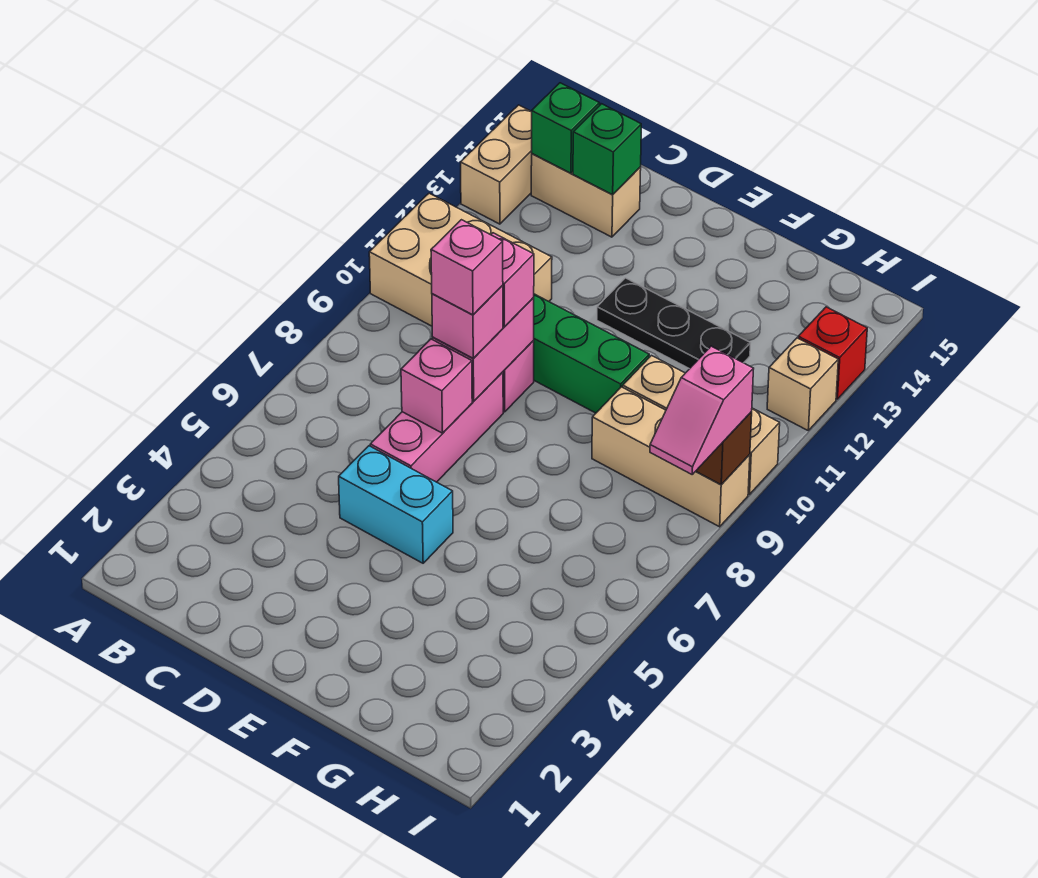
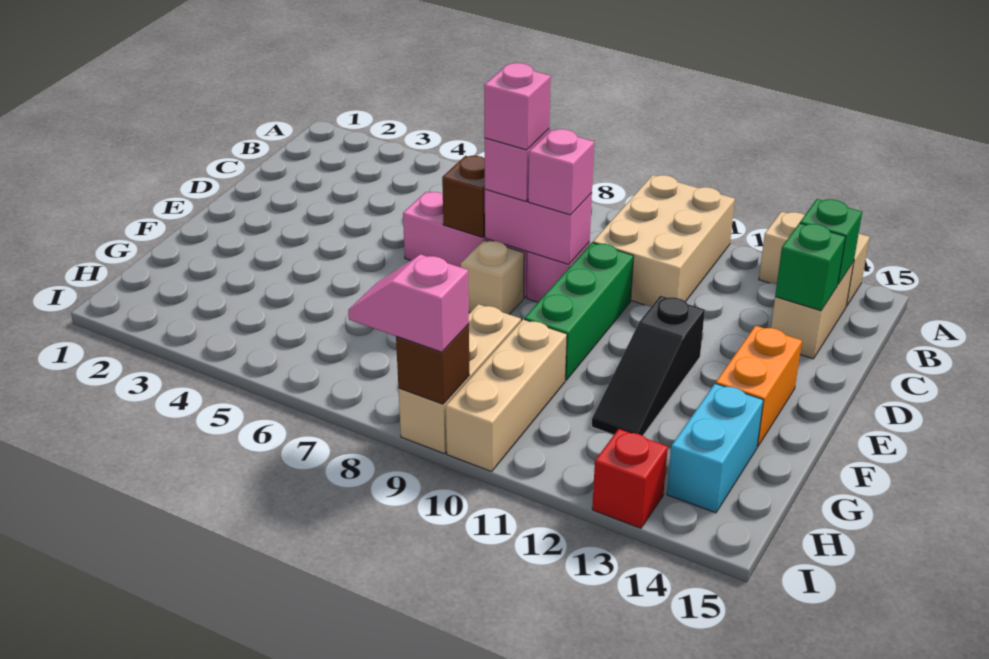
cyan brick D5:E5 level 1 -> cyan brick G14:H14 level 1
pink brick D7 level 2 -> brown brick D7 level 2
black plate E12:G12 level 1 -> black slope E12:G12 level 1 top E
none -> orange brick E14:F14 level 1
tan brick I12 level 1 -> tan brick E8 level 1

